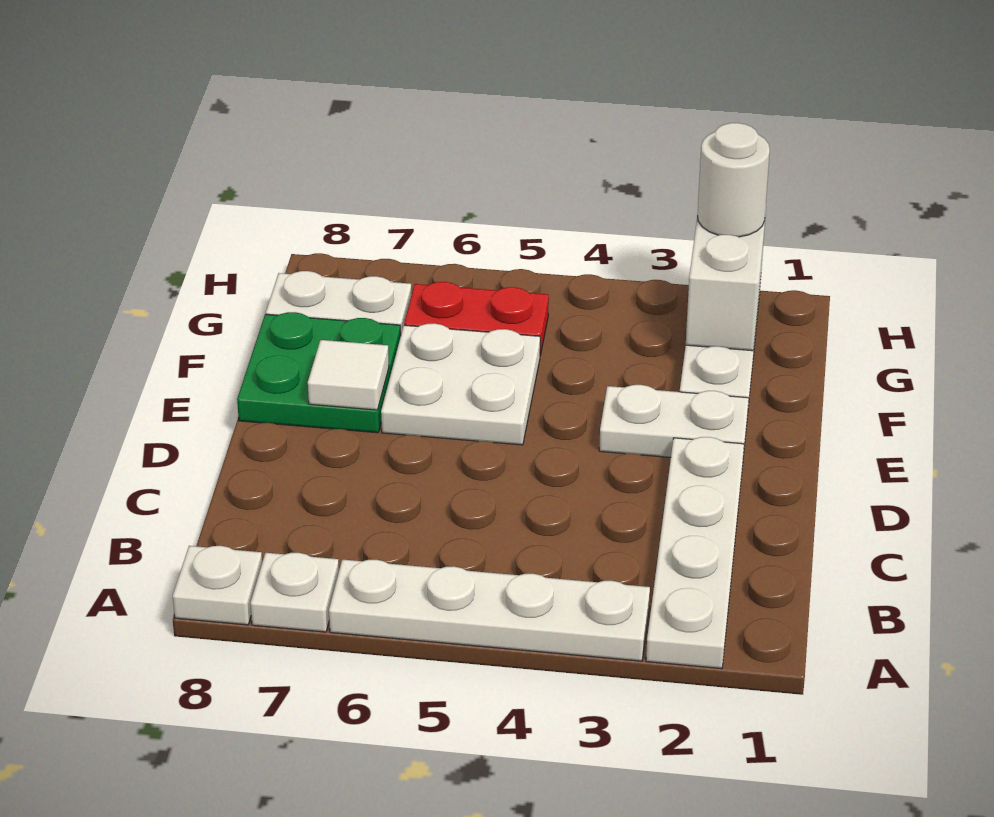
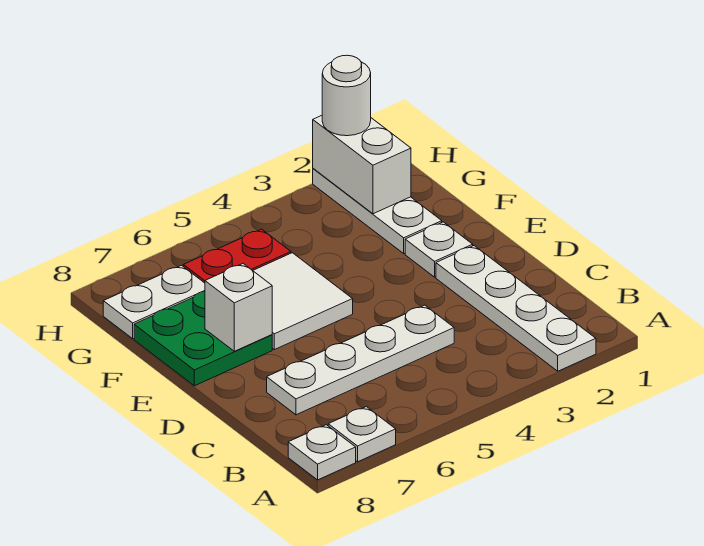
white plate A3:A6 level 1 -> white plate C4:C7 level 1
white plate E2:E3 level 1 -> white plate E2 level 1
white plate E5:F6 level 1 -> white tile E5:F6 level 1
white tile E7 level 2 -> white brick E7 level 2

